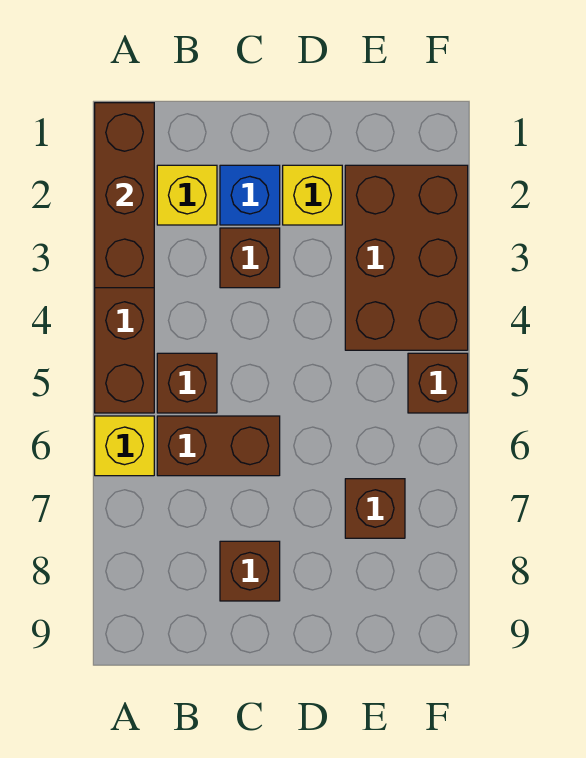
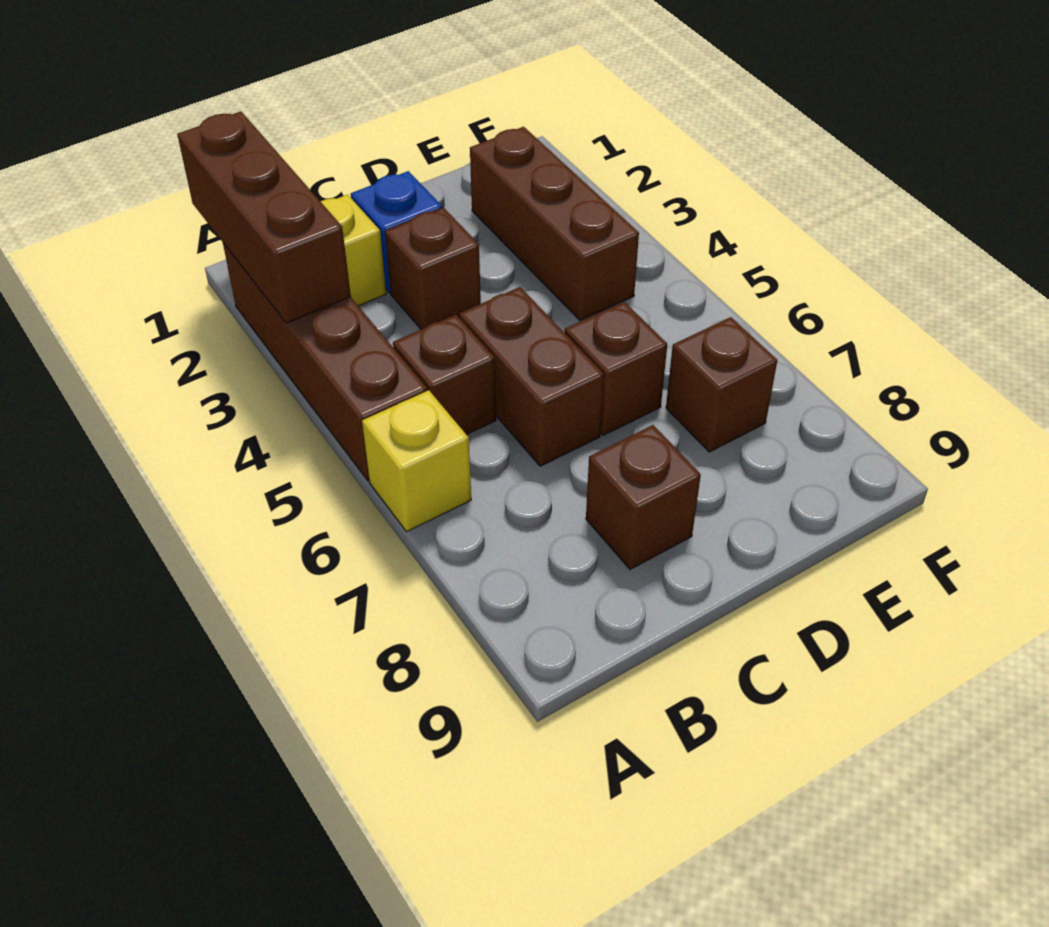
brown brick B6:C6 level 1 -> brown brick C5:C6 level 1
yellow brick D2 level 1 -> none
brown brick E2:F4 level 1 -> brown brick E2:E4 level 1
brown brick F5 level 1 -> brown brick D6 level 1

